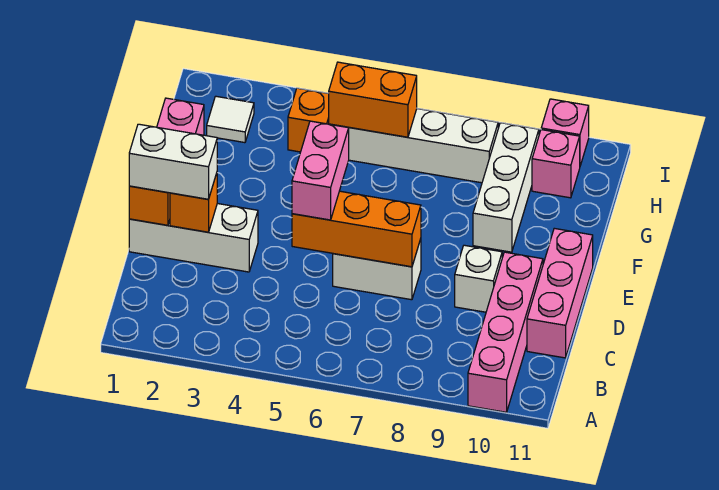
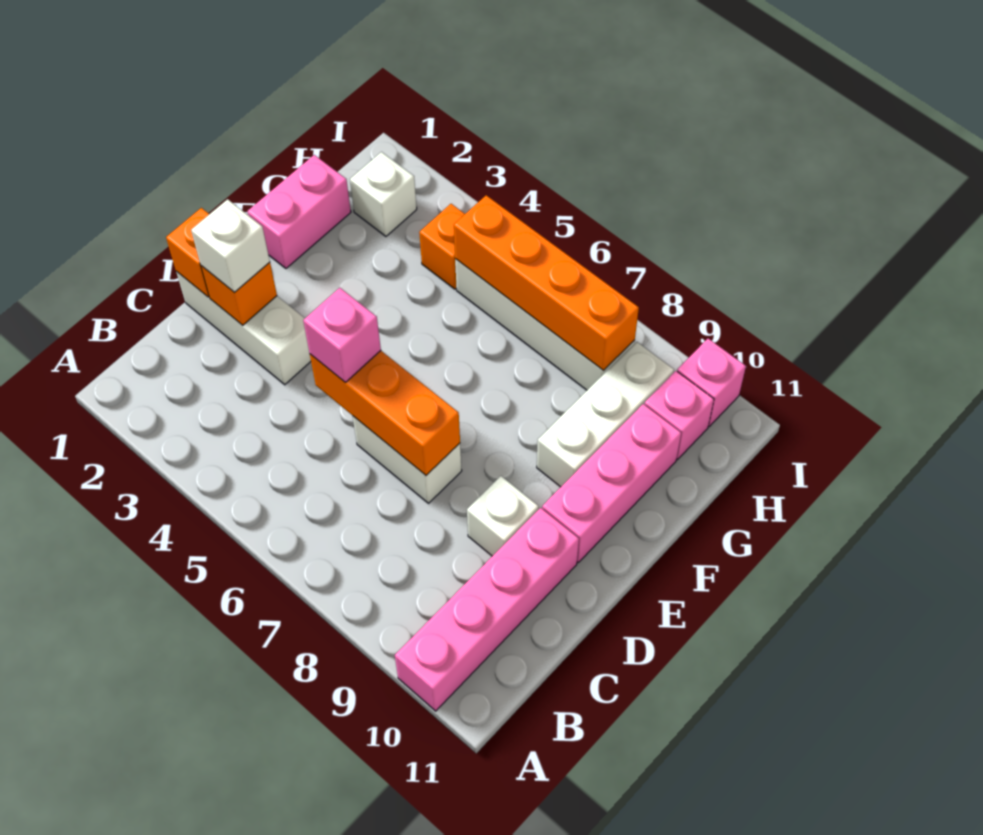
pink brick C11:E11 level 1 -> pink brick E10:G10 level 1
white brick D1:D2 level 3 -> white brick D2 level 3
pink brick D5:E5 level 3 -> pink brick D5 level 3
white tile H2 level 1 -> white brick H2 level 1
orange brick H5:H6 level 2 -> orange brick H5:H8 level 2

